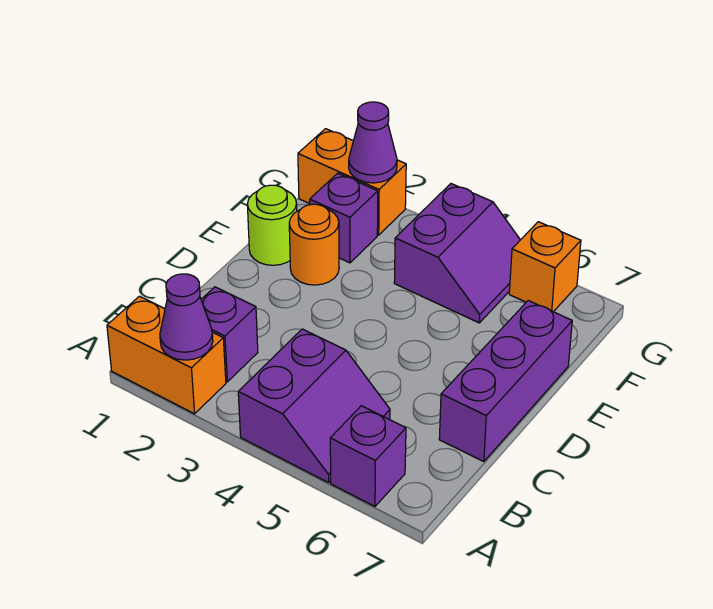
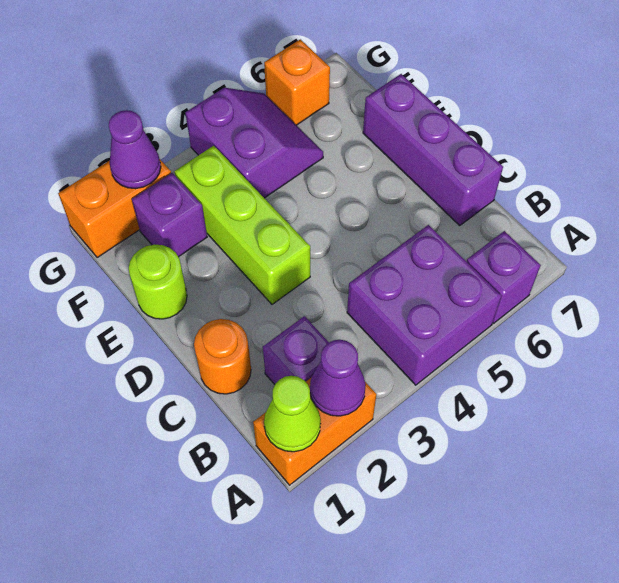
none -> lime cone A1 level 2
purple slope A4:B5 level 1 top 4 -> purple brick A4:B5 level 1
none -> lime brick D3:F3 level 1
orange round brick E2 level 1 -> orange round brick C1 level 1

